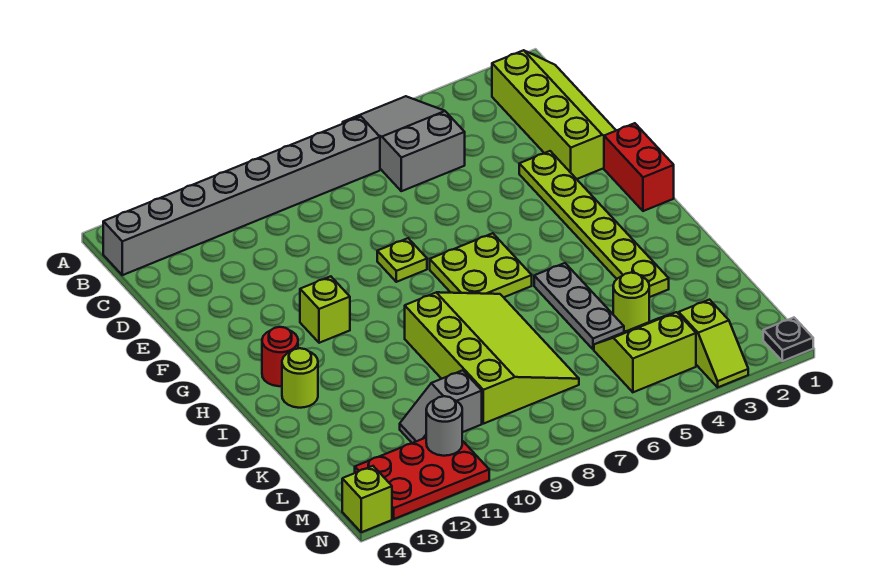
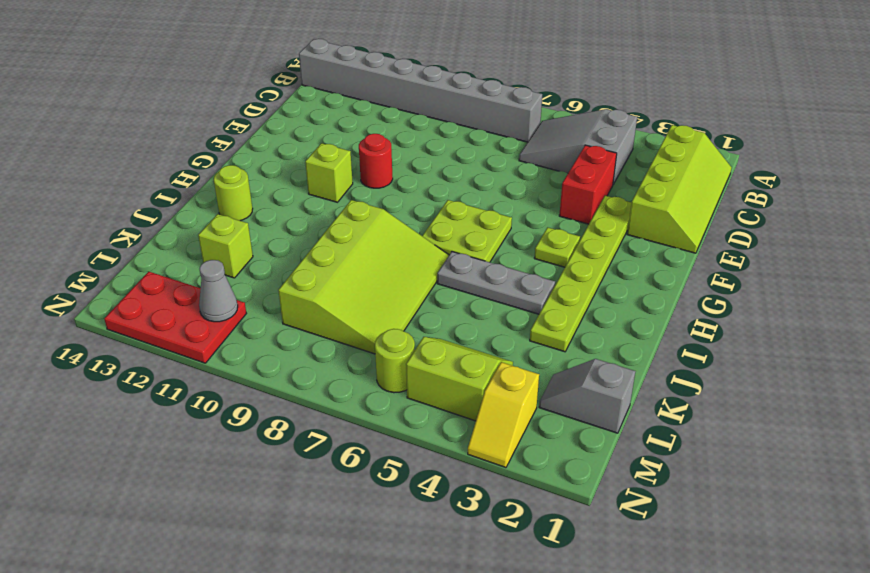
grey slope A5:C6 level 1 top C -> grey slope B4:C6 level 1 top 4
red brick F1:G1 level 1 -> red brick D4:E4 level 1
lime plate F8 level 1 -> lime plate G4 level 1
red round brick H13 level 1 -> red round brick F10 level 1
grey plate I5:K5 level 1 -> grey plate I4:I6 level 1
lime round brick K4 level 1 -> lime round brick M6 level 1
grey slope L10:L11 level 1 top 10 -> grey slope L1:L2 level 1 top 1
lime slope M3:N3 level 1 top M -> yellow slope M3:N3 level 1 top M
grey round brick M11 level 2 -> grey cone M11 level 2
black plate N1 level 1 -> none
lime brick N14 level 1 -> lime brick K12 level 1

